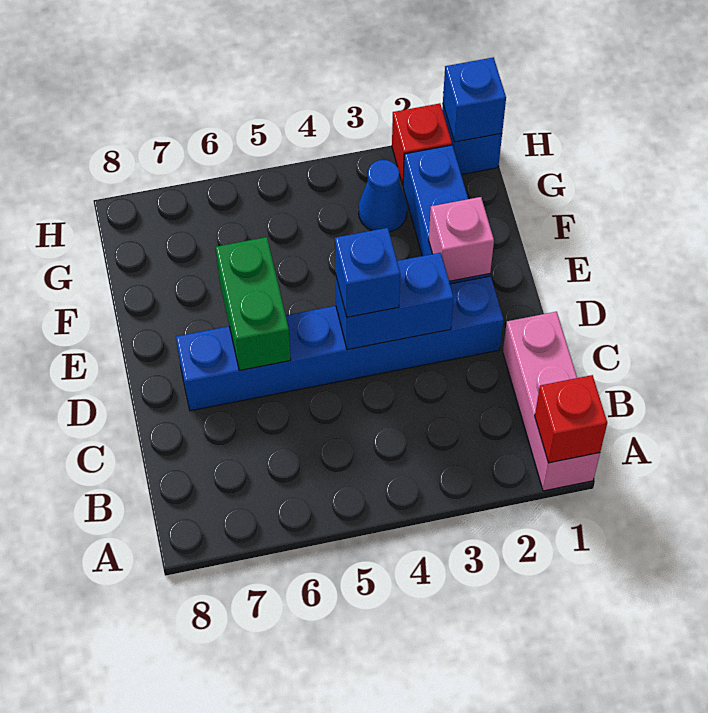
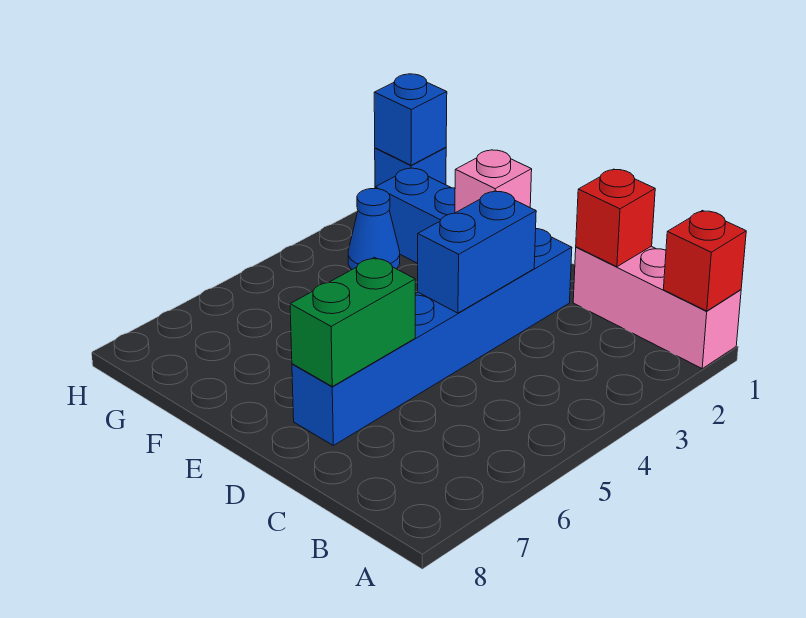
blue brick D4 level 3 -> none
green brick D6:E6 level 2 -> green brick D6:D7 level 2
red brick H2 level 1 -> red brick C1 level 2

